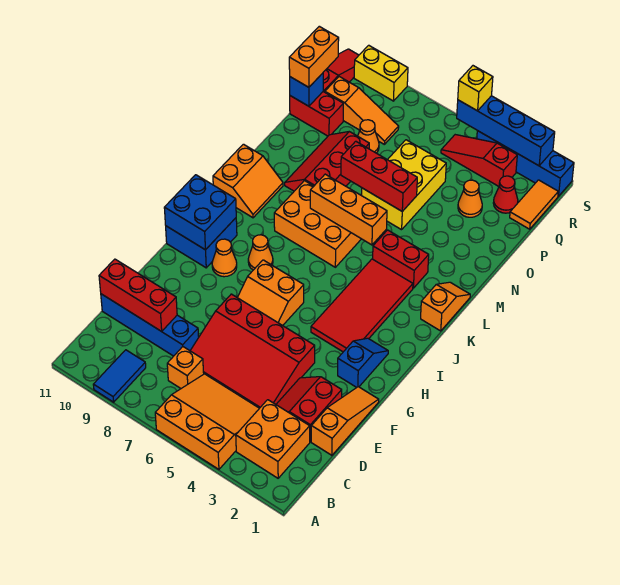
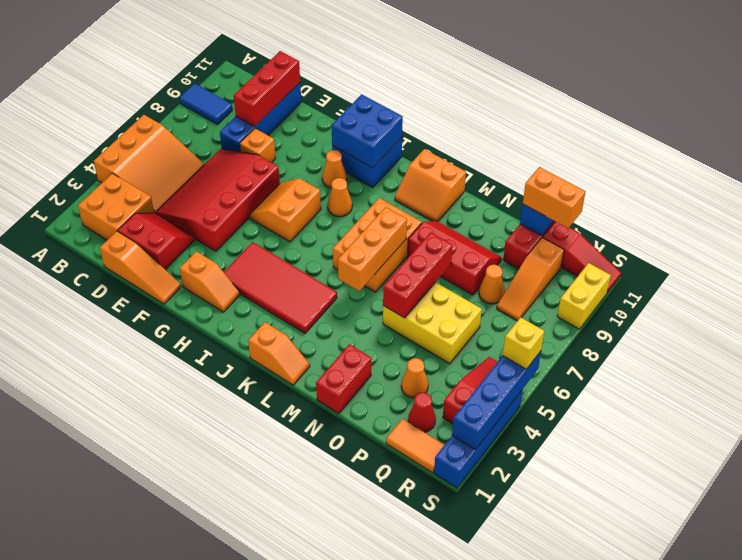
orange brick C7 level 1 -> orange brick E8 level 1
blue slope G2:H2 level 1 top G -> orange slope G2:H2 level 1 top G
red brick L3:L4 level 1 -> red brick N1:N2 level 1

